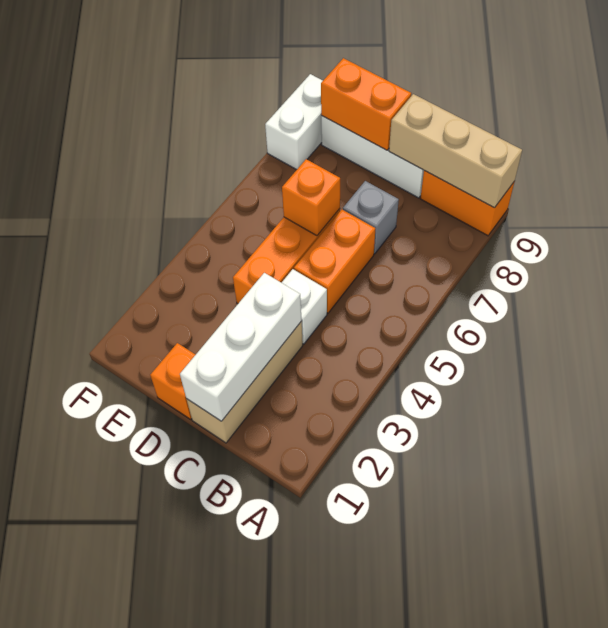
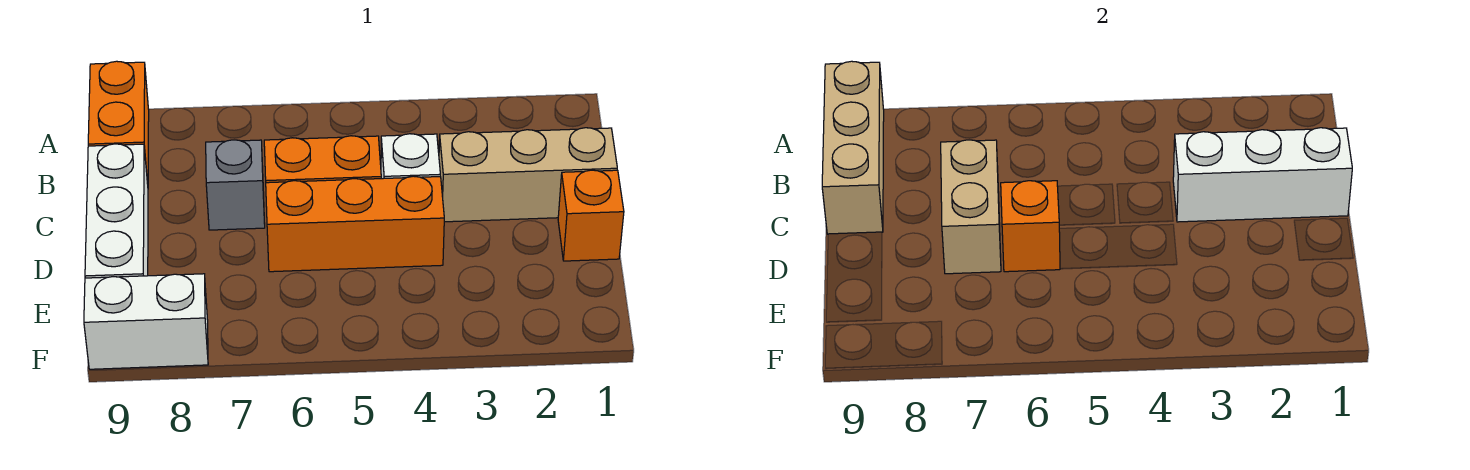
none -> tan brick C7:D7 level 2
orange brick D9:E9 level 2 -> none

